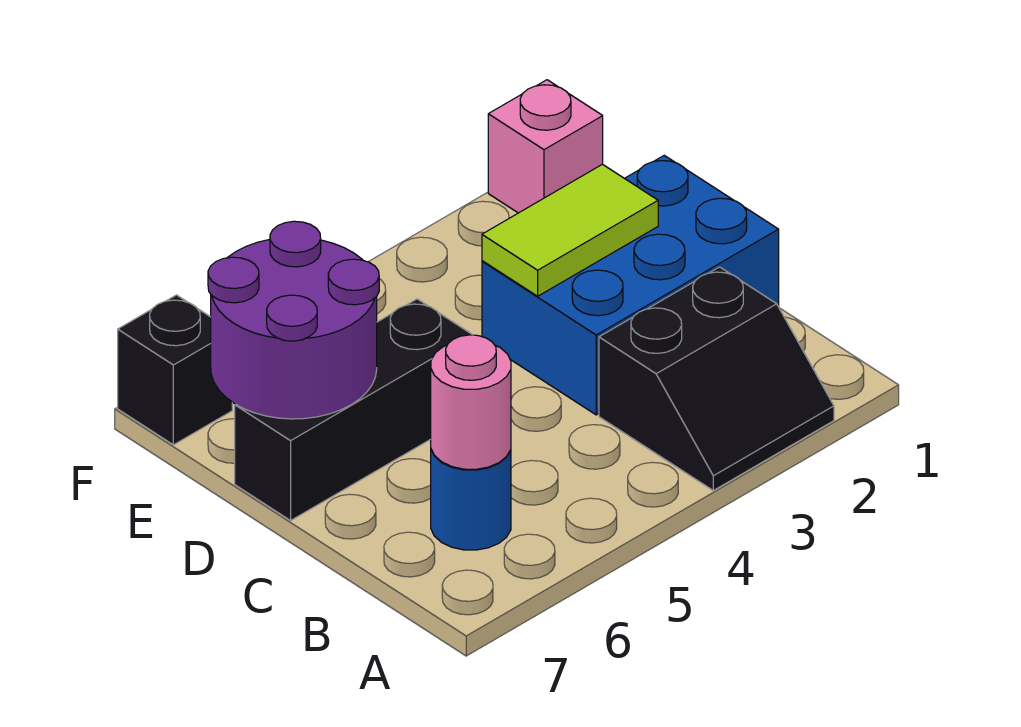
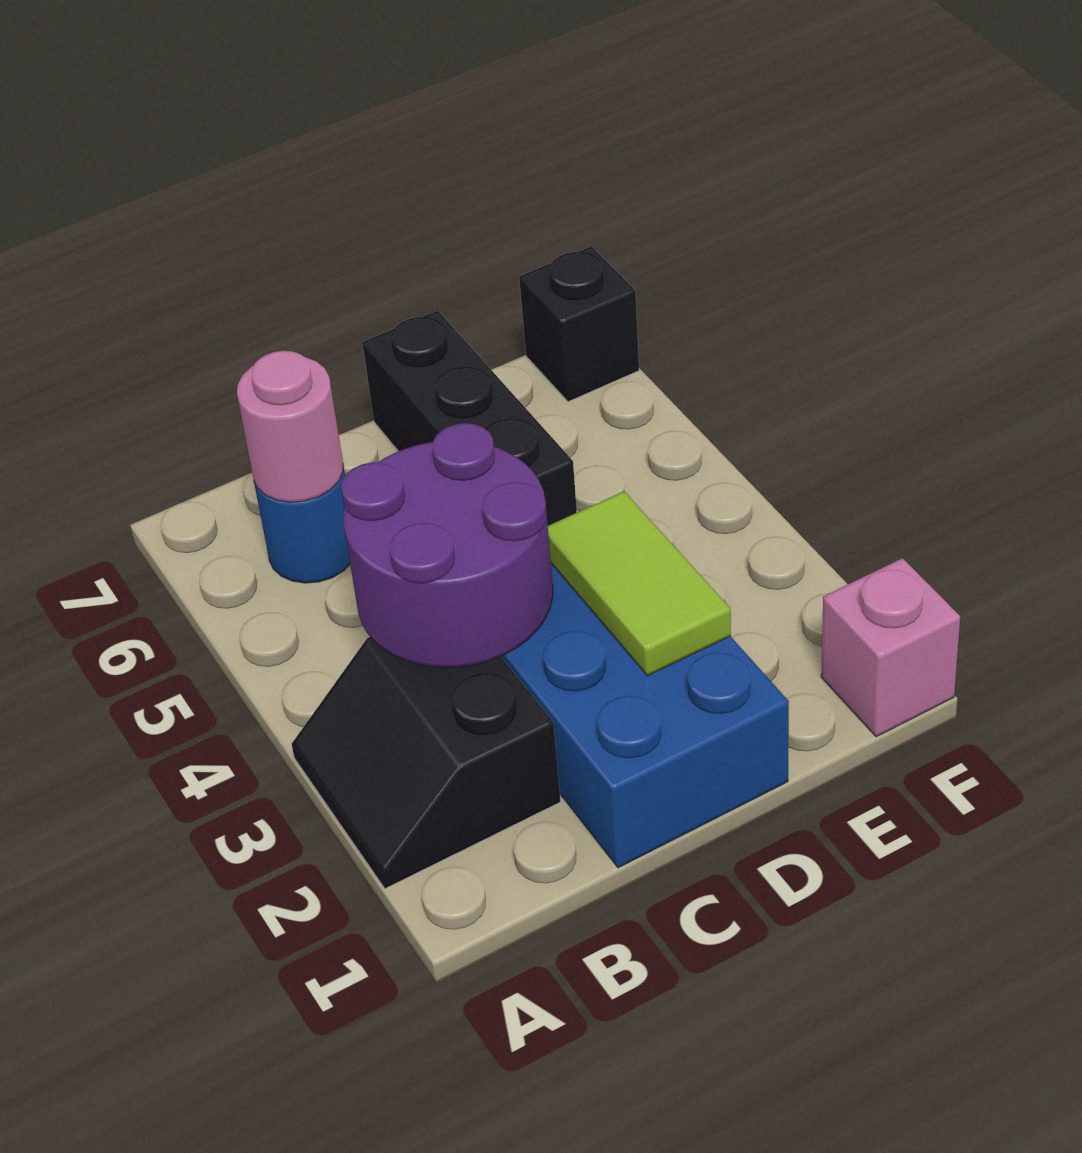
purple round brick D6:E7 level 2 -> purple round brick B3:C4 level 2

